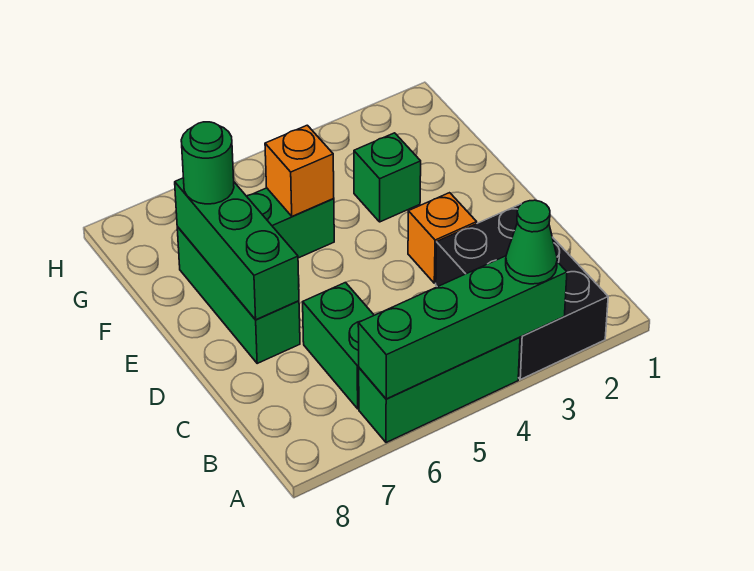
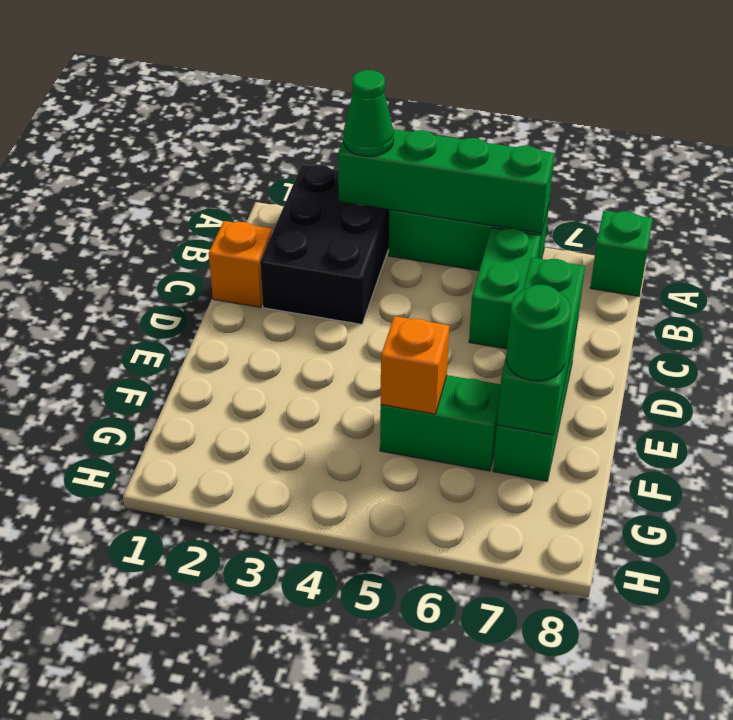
orange brick D3 level 1 -> orange brick C1 level 1
green brick F3 level 1 -> green brick A8 level 1

